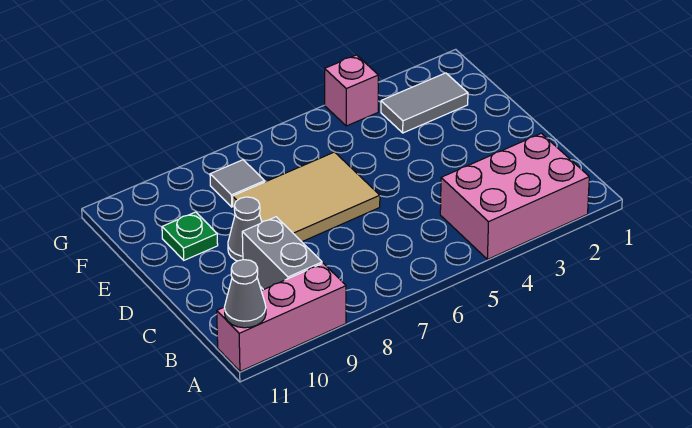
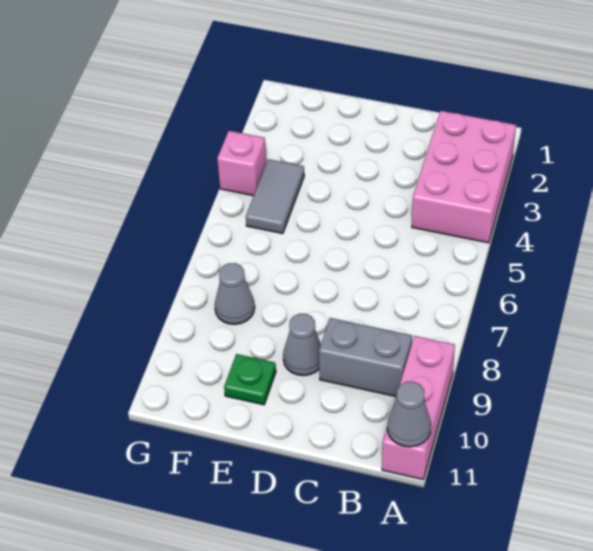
tan tile D6:E8 level 1 -> none
grey tile F2:F3 level 1 -> grey tile F4:F5 level 1
grey tile F8 level 1 -> grey cone F8 level 1

